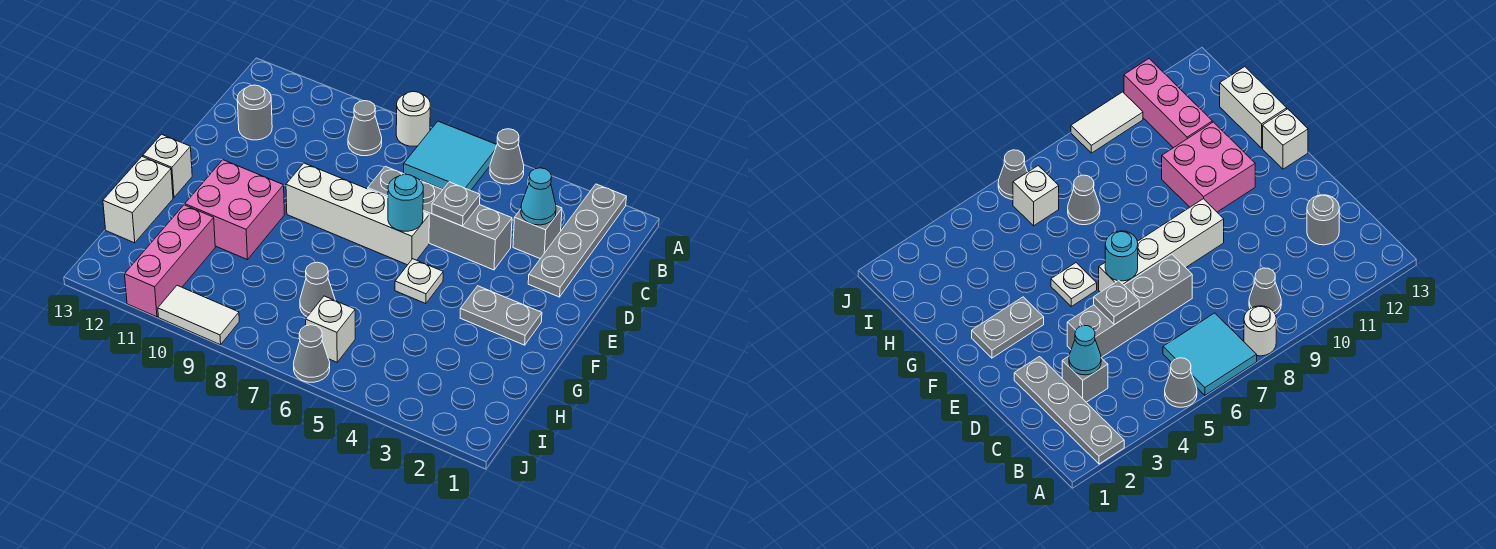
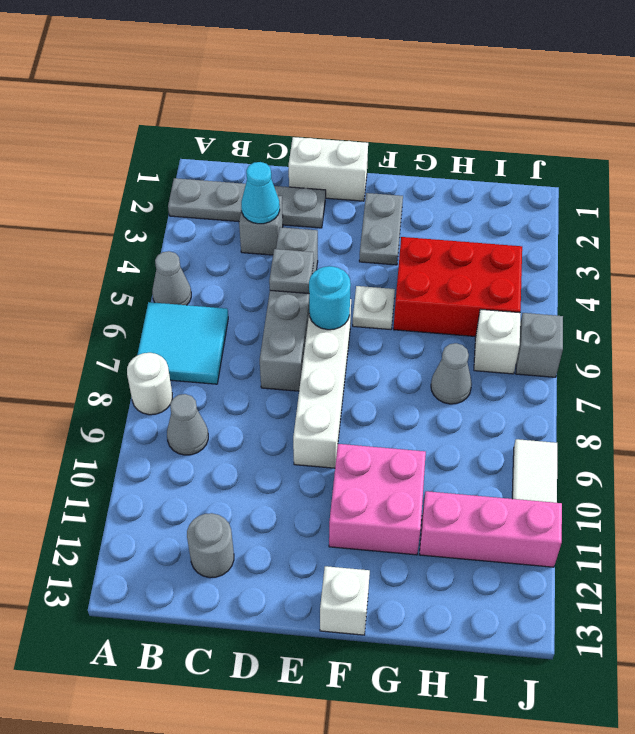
none -> red brick G4:I5 level 1
white brick G13:H13 level 1 -> white brick D1:E1 level 1
grey cone J6 level 1 -> grey brick J6 level 1

